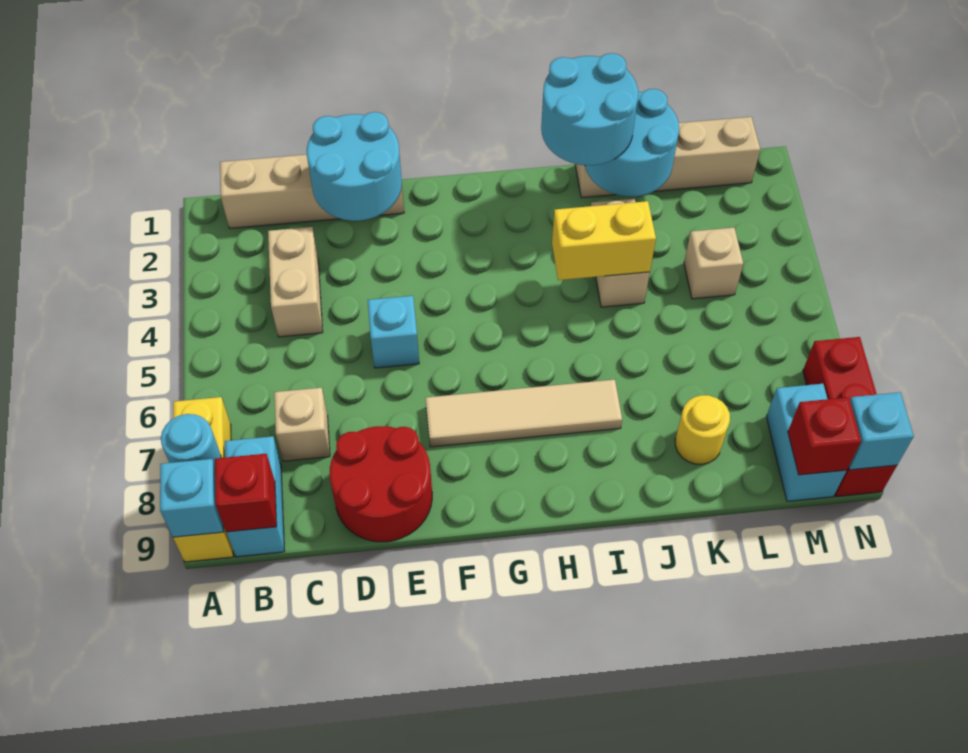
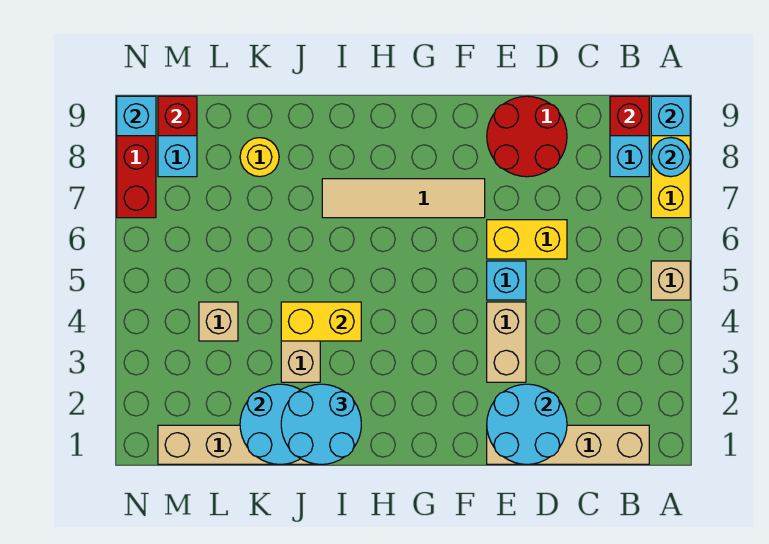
tan brick C3:C4 level 1 -> tan brick E3:E4 level 1
tan brick C7 level 1 -> tan brick A5 level 1
none -> yellow brick D6:E6 level 1

